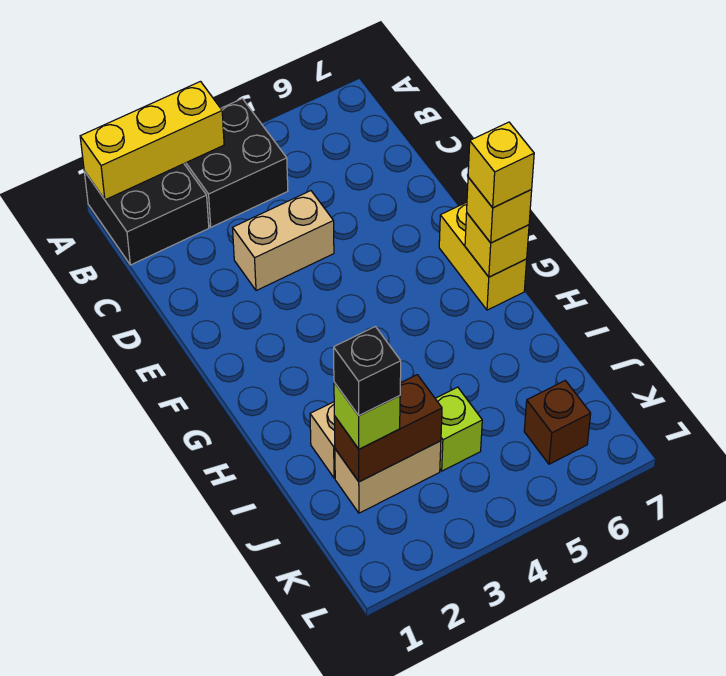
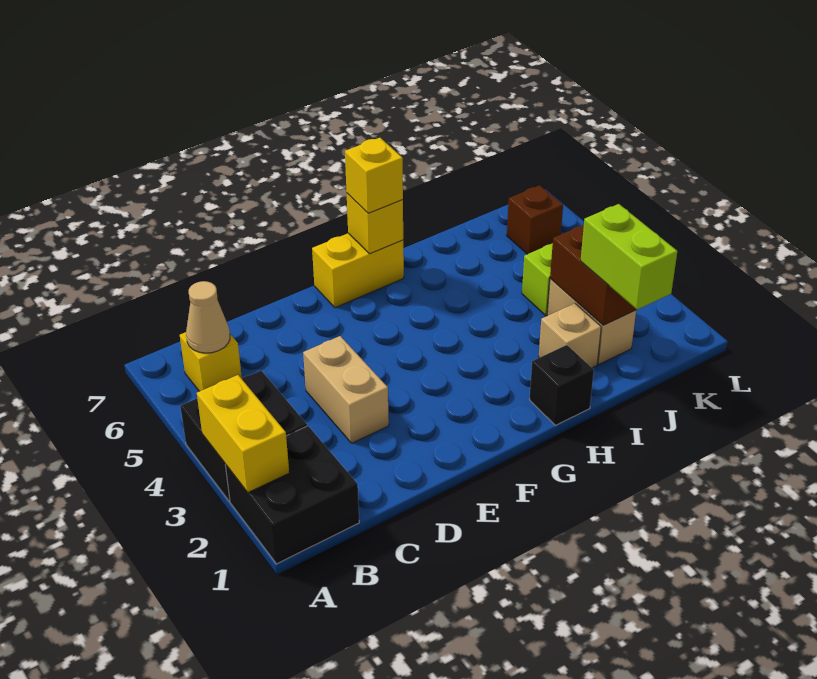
yellow brick A1:A3 level 2 -> yellow brick A2:A3 level 2
none -> tan cone B6 level 2
yellow brick G7 level 4 -> yellow brick B6 level 1
lime brick J2 level 3 -> lime brick J1:J2 level 3
black brick J2 level 4 -> black brick H1 level 1

